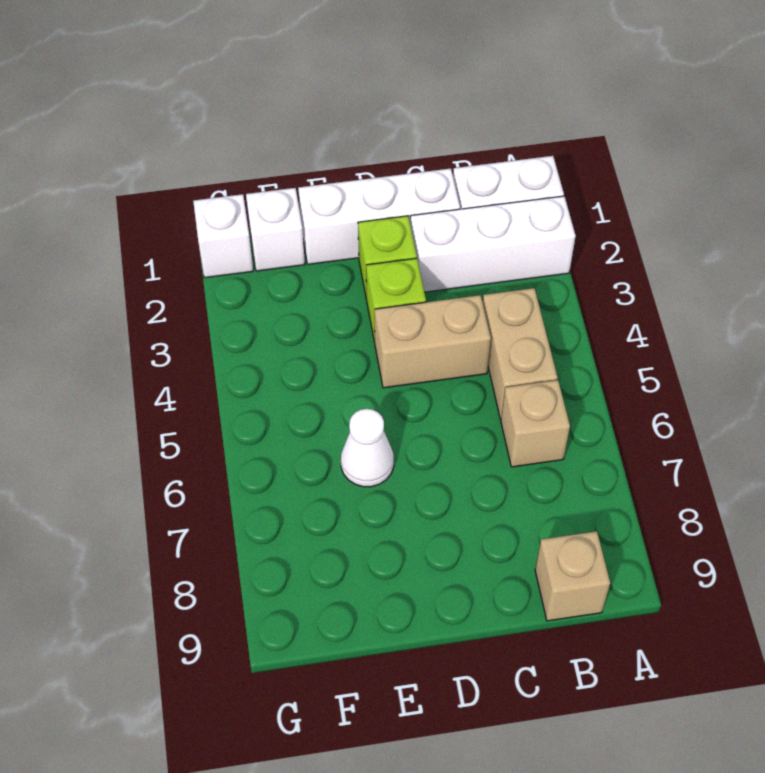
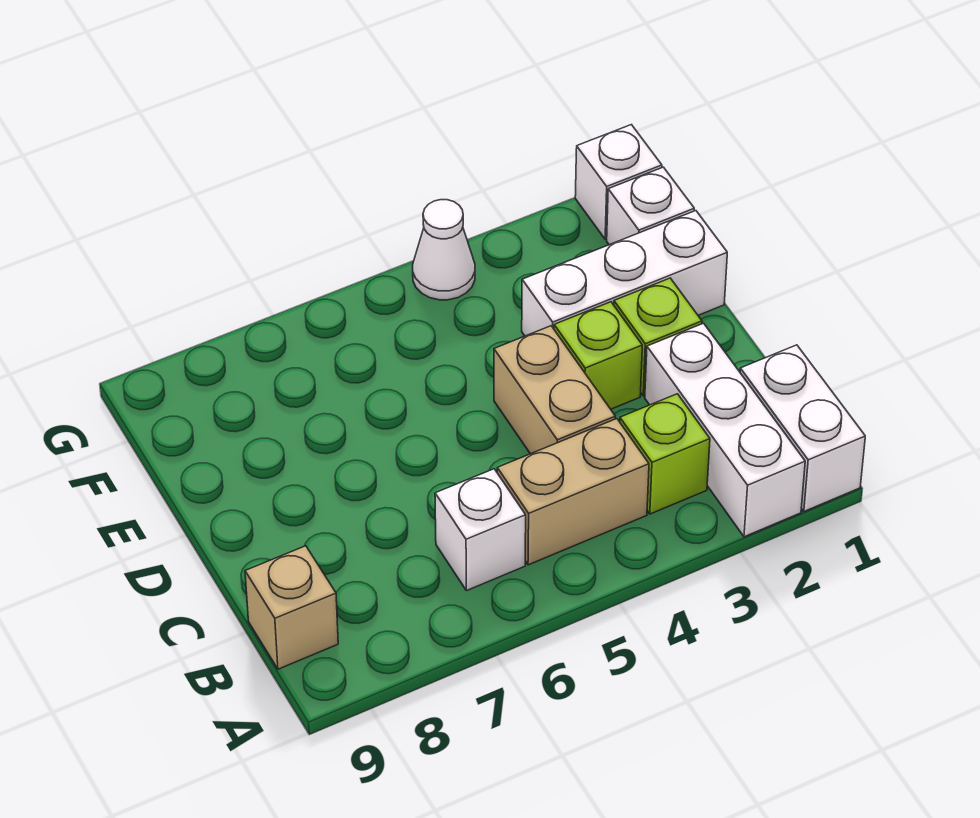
none -> lime brick B3 level 1
tan brick B6 level 1 -> white brick B6 level 1
white brick C1:E1 level 1 -> white brick E1:E3 level 1
white cone E6 level 1 -> white cone G4 level 1

